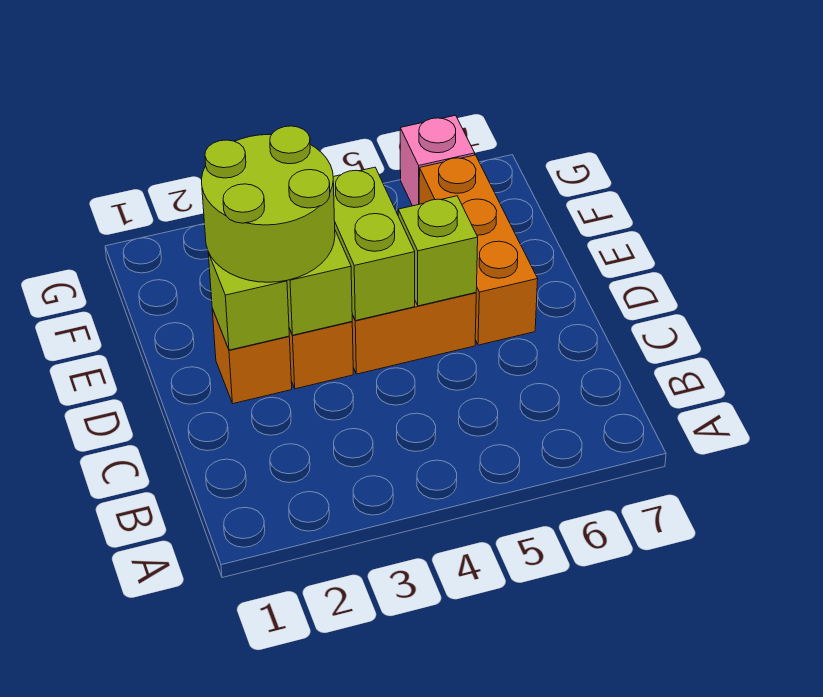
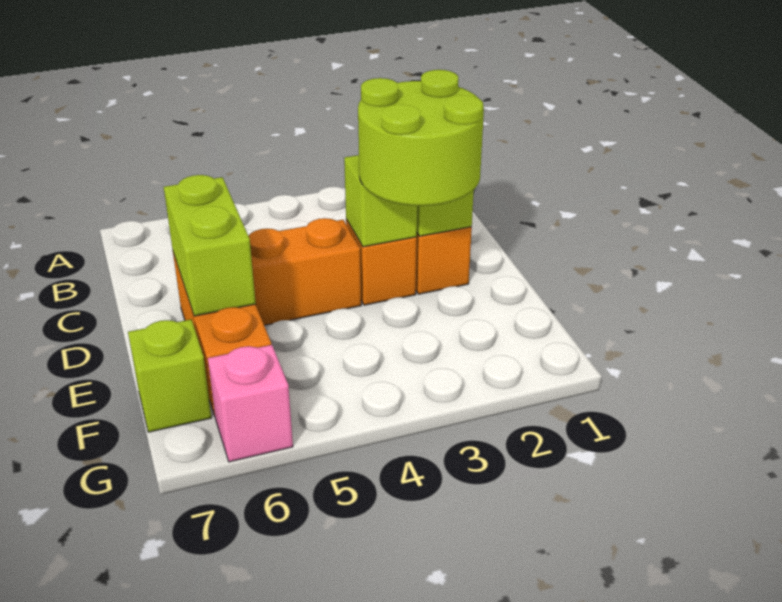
lime brick D4:E4 level 2 -> lime brick D6:E6 level 2
lime brick D5 level 2 -> lime brick F7 level 1

